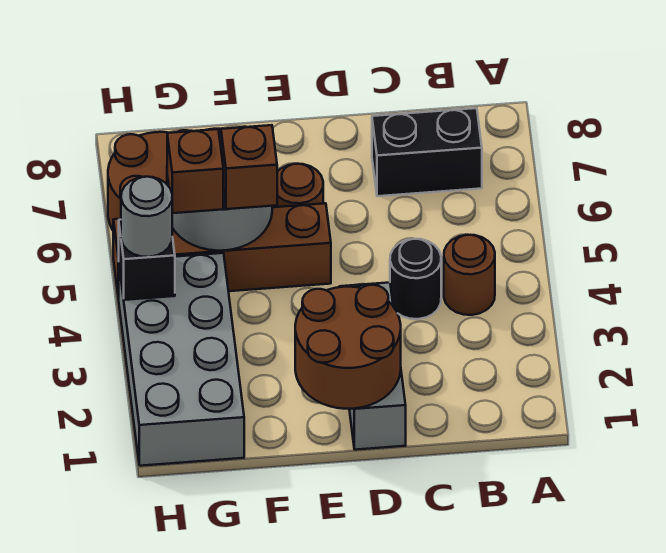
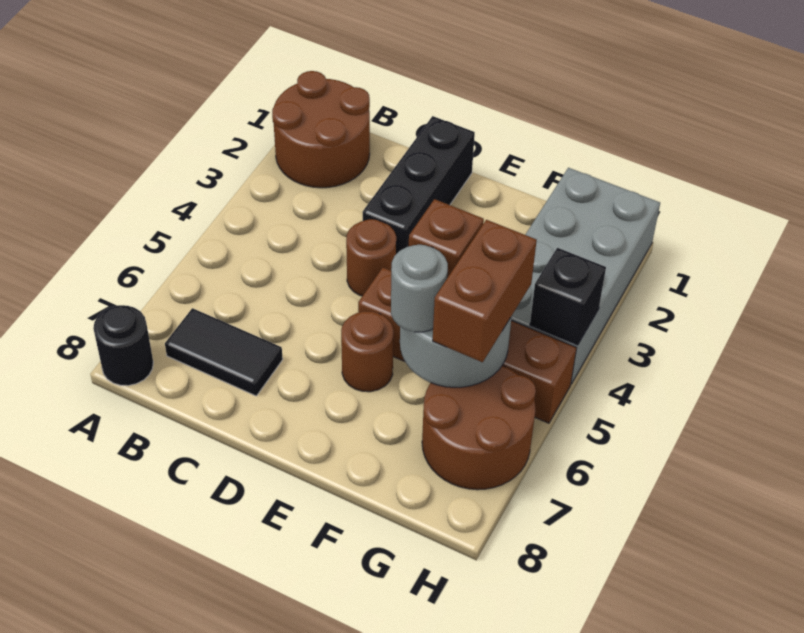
brown round brick B4 level 1 -> brown round brick D4 level 1
black brick B7:C7 level 1 -> black tile B7:C7 level 1
black round brick C4 level 1 -> black round brick A8 level 1
grey brick D1:D3 level 1 -> black brick D1:D3 level 1
brown round brick D1:E2 level 2 -> brown round brick A1:B2 level 1
brown brick G5 level 3 -> brown brick G5:G6 level 3
grey round brick H4 level 3 -> grey round brick F6 level 3

